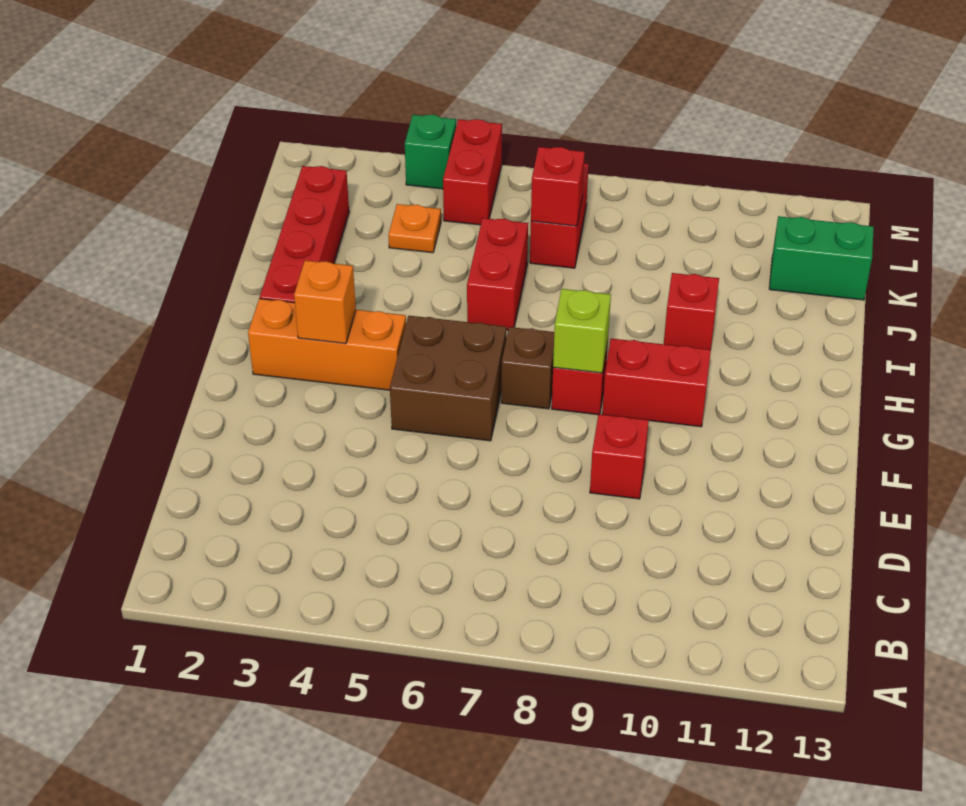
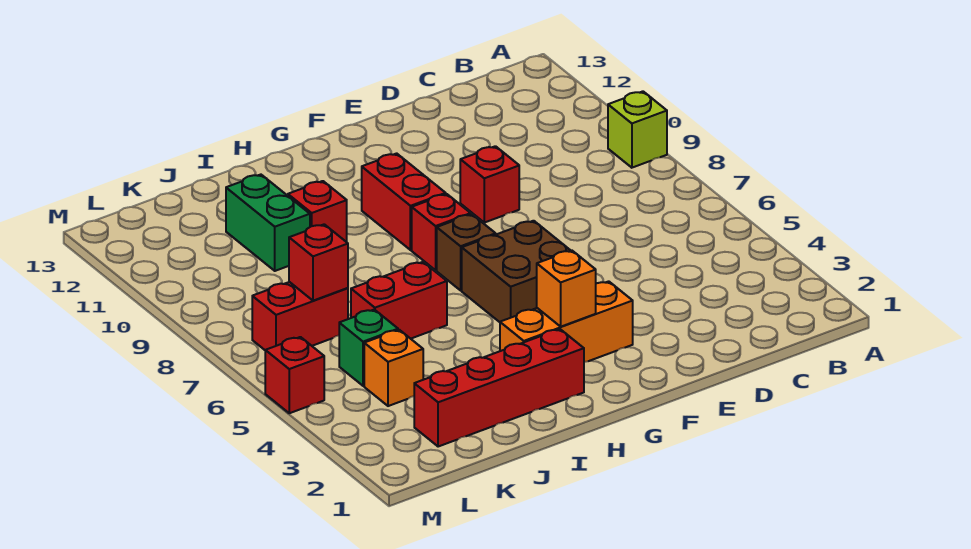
orange brick G2:G4 level 1 -> orange brick F3:H3 level 1
lime brick G8 level 2 -> lime brick A9 level 1
orange plate K4 level 1 -> orange brick K4 level 1
green brick K12:K13 level 1 -> green brick J10:J11 level 1
red brick L5:M5 level 1 -> red brick M5 level 1
green brick M4 level 1 -> green brick K5 level 1

